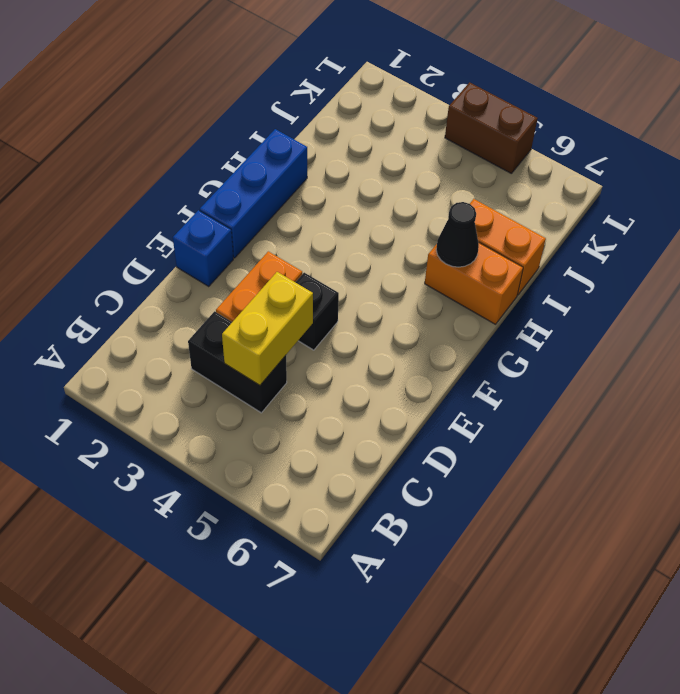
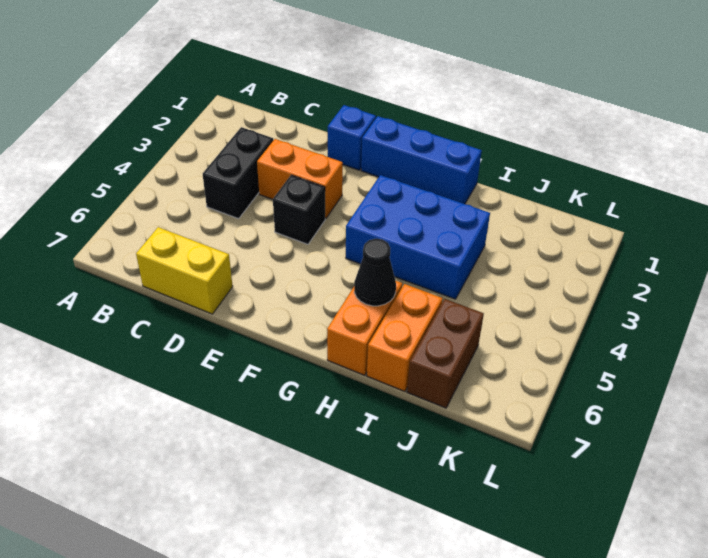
yellow brick C4:D4 level 2 -> yellow brick C7:D7 level 1
none -> blue brick G3:I4 level 1
brown brick L4:L5 level 1 -> brown brick J6:J7 level 1

